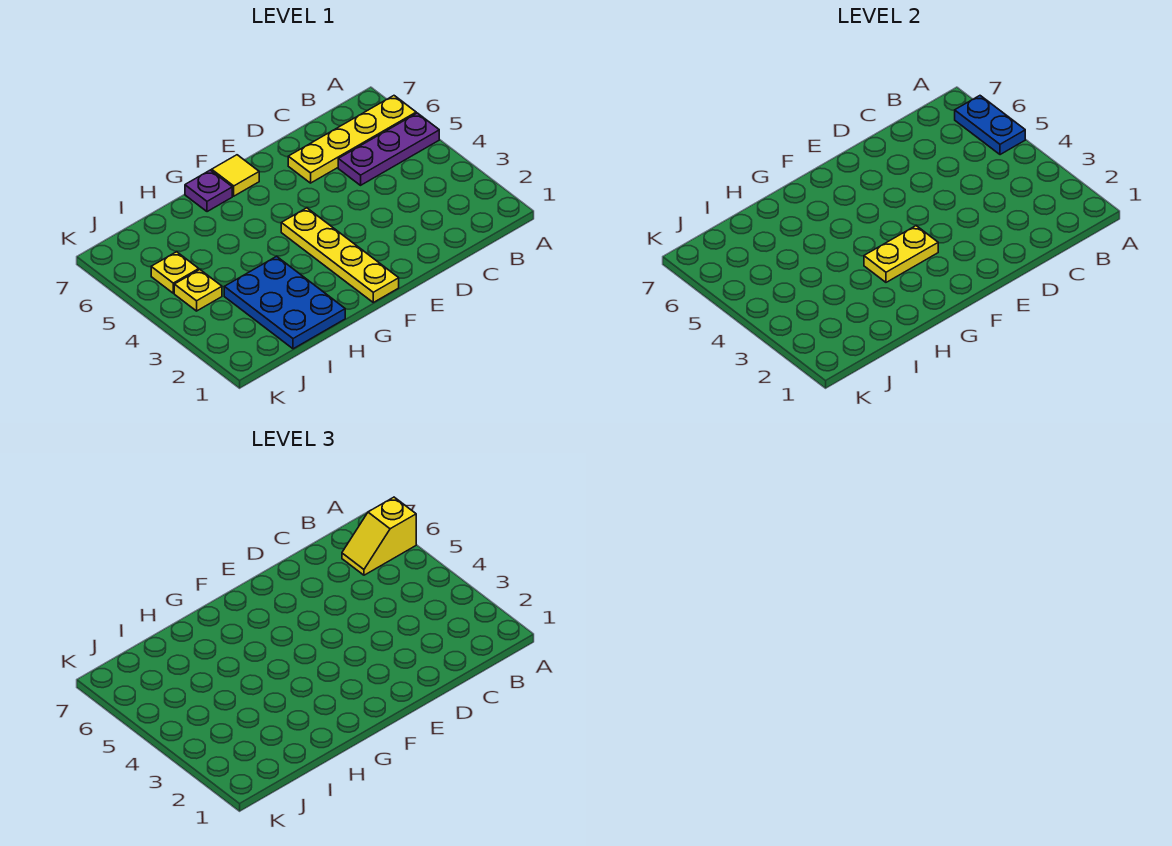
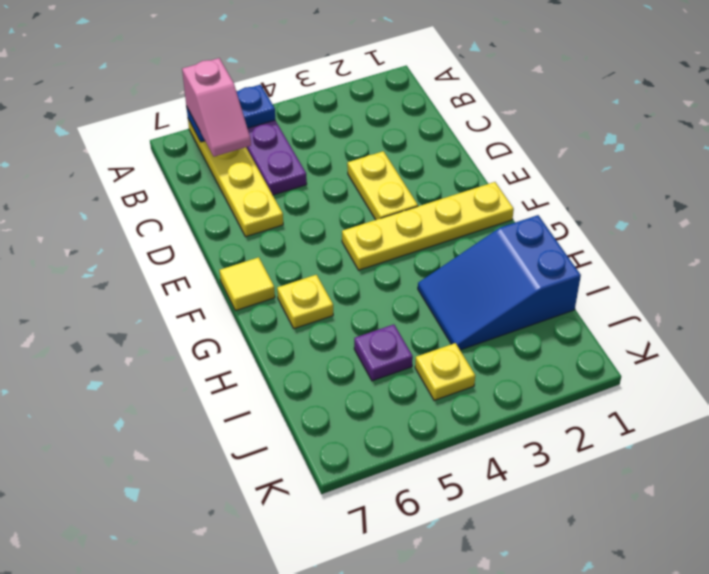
yellow slope A6:B6 level 3 top A -> pink slope A6:B6 level 3 top A
yellow plate F3:G3 level 2 -> yellow plate D3:E3 level 1
purple plate G7 level 1 -> purple plate I5 level 1
blue plate H1:I3 level 1 -> blue slope H1:I3 level 1 top 1
yellow plate J5 level 1 -> yellow plate G6 level 1

